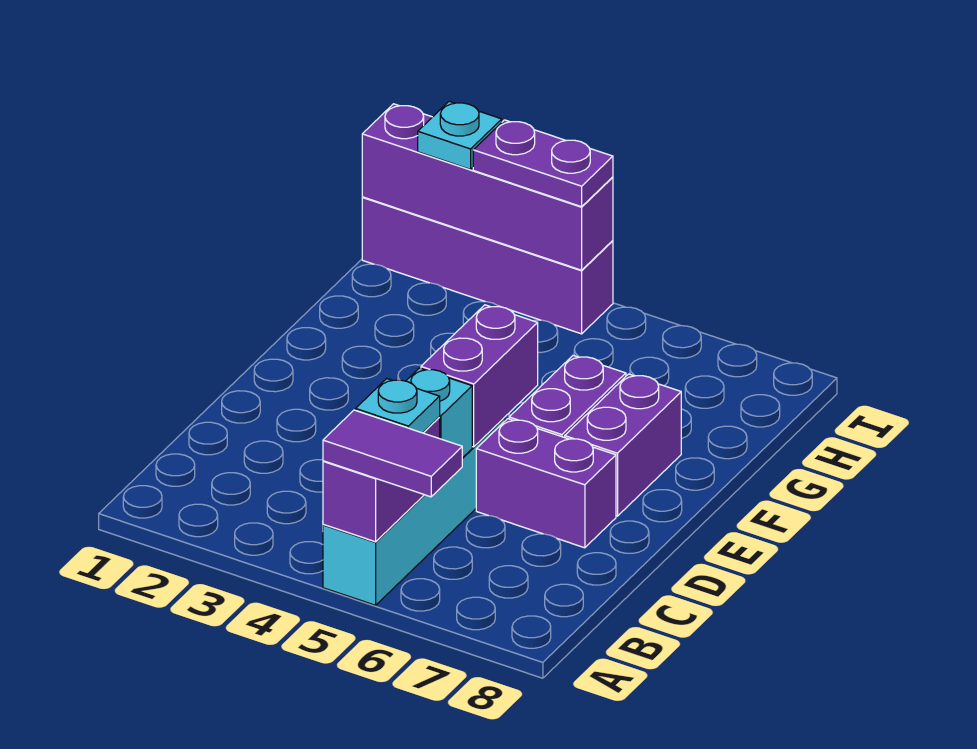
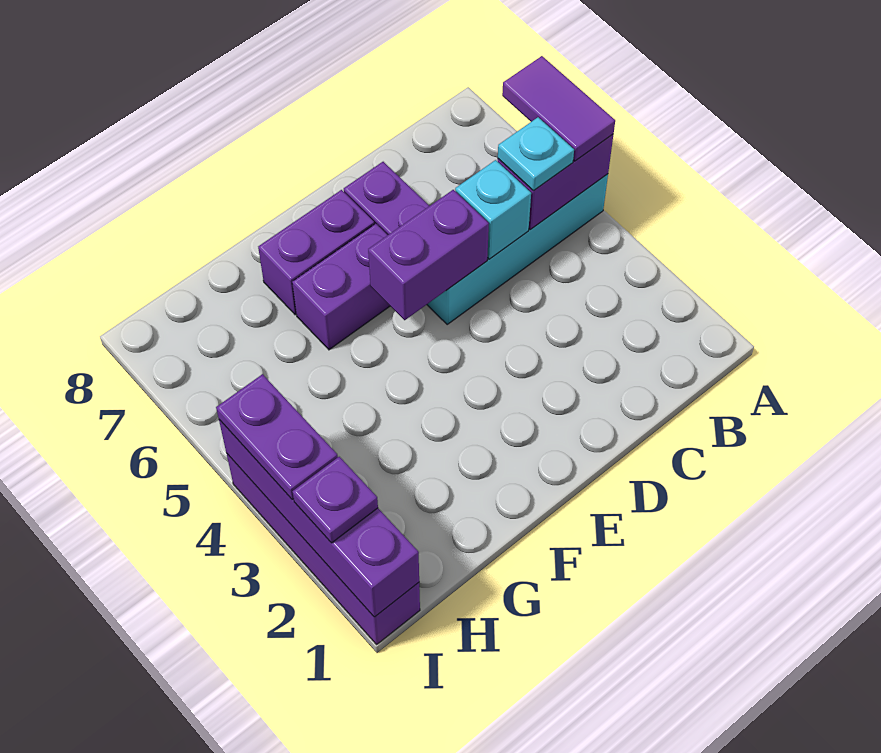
cyan plate I2 level 3 -> purple plate I2 level 3

